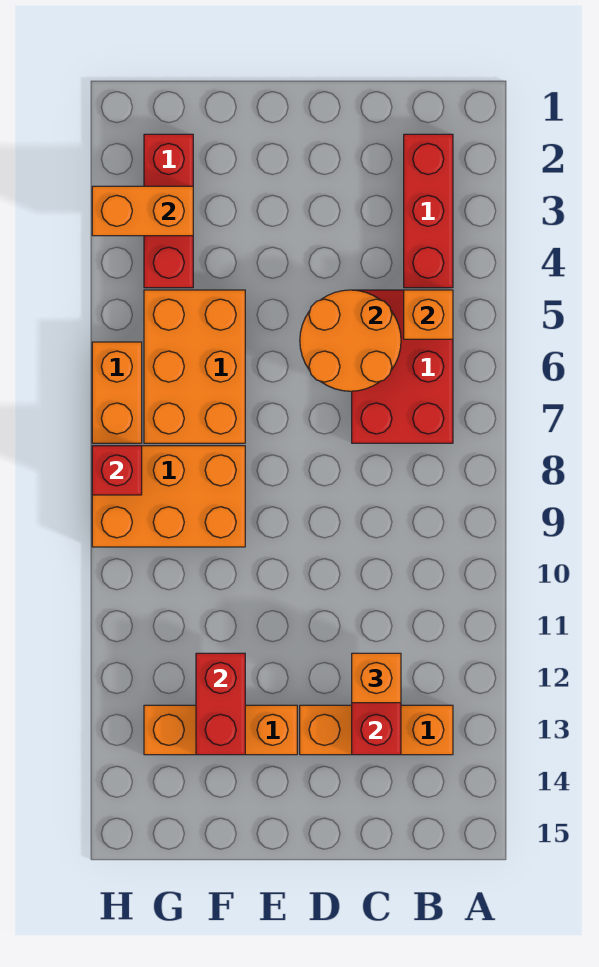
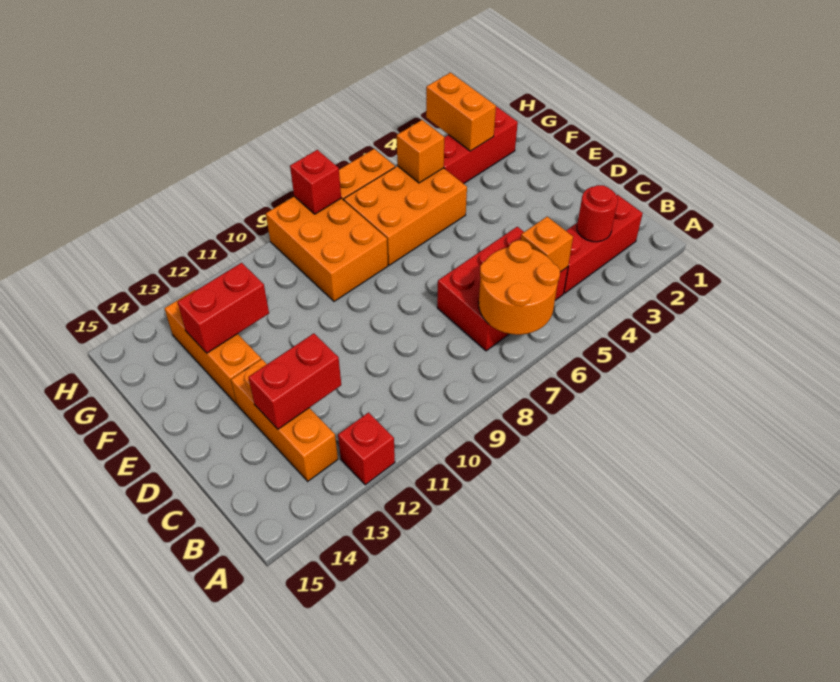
none -> red brick A12 level 1
none -> red round brick B3 level 2
orange round brick C5:D6 level 2 -> orange round brick A6:B7 level 2
orange brick C12 level 3 -> orange brick G5 level 2

